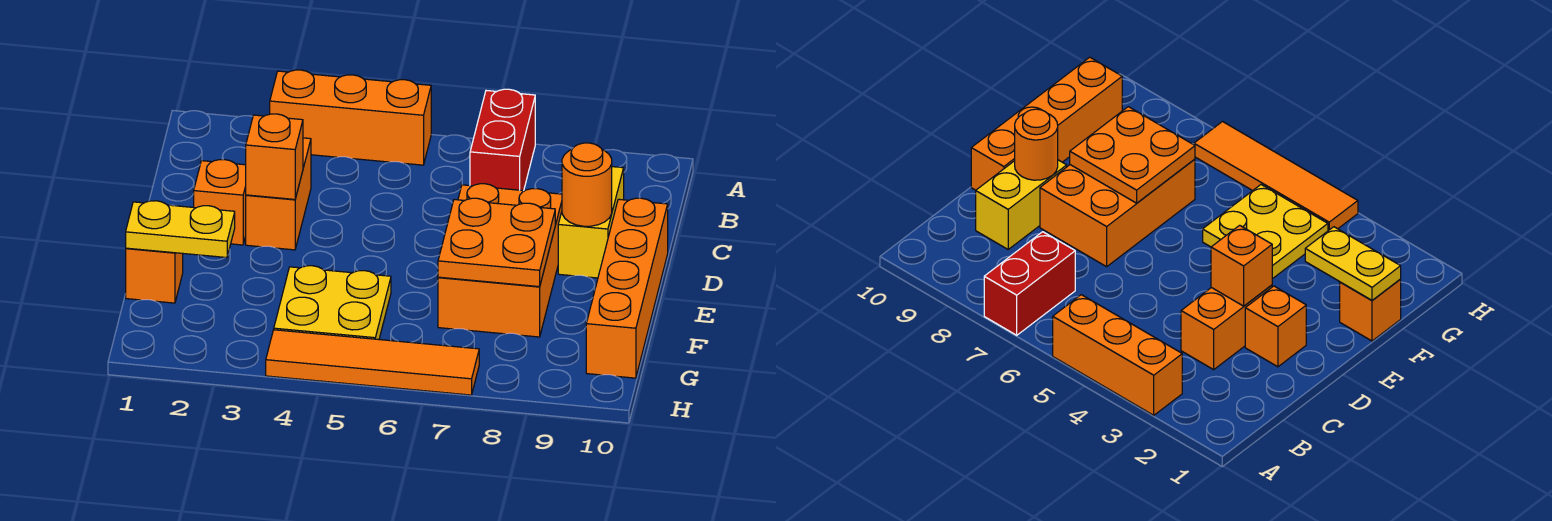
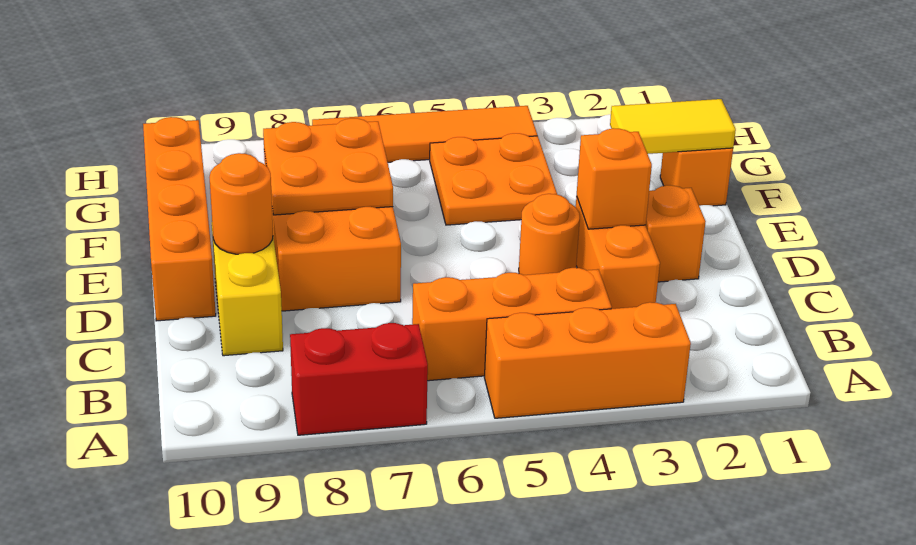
red brick A7:B7 level 1 -> red brick A7:A8 level 1
none -> orange brick B4:B6 level 1
none -> orange round brick D4 level 1
yellow plate F1:F2 level 2 -> yellow tile F1:F2 level 2
yellow plate F4:G5 level 1 -> orange plate F4:G5 level 1

